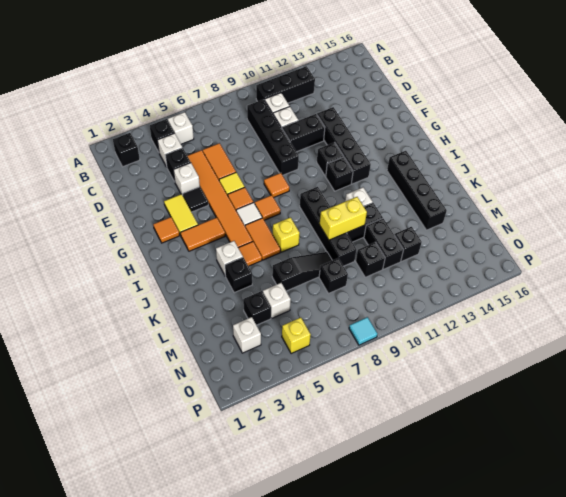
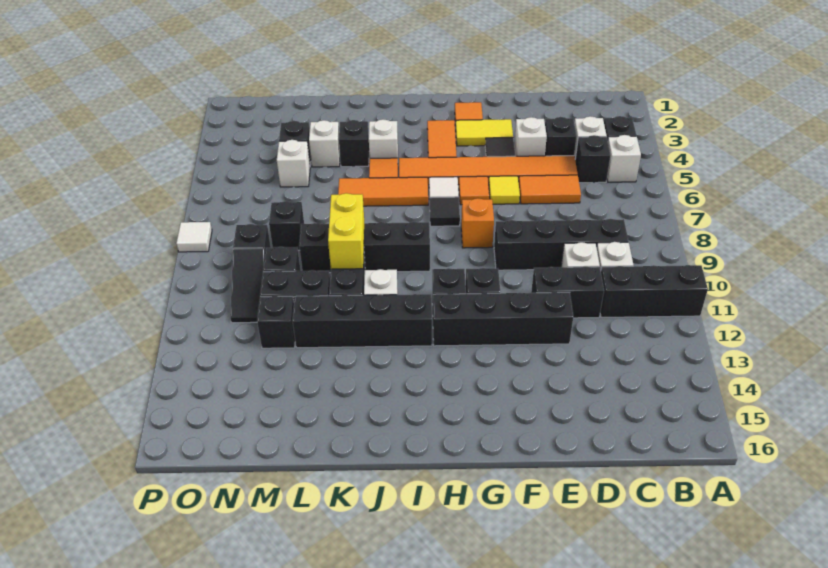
black brick B2 level 1 -> black brick C5 level 1
black brick B10:B12 level 1 -> black brick A11:C11 level 1
black brick E10:E11 level 1 -> black brick D11:E11 level 1
orange tile G8 level 1 -> orange brick G8 level 1
orange tile H7 level 1 -> black tile H7 level 1
orange tile I6:J6 level 1 -> orange tile I6:K6 level 1
black brick I14:L14 level 1 -> black brick I12:L12 level 1
yellow brick J7 level 1 -> none
black slope L6:L8 level 1 top 6 -> black slope N9:N11 level 1 top 9
white brick N3 level 1 -> white brick L4 level 1
yellow brick O5 level 1 -> none
cyan tile P8 level 1 -> white tile P8 level 1

